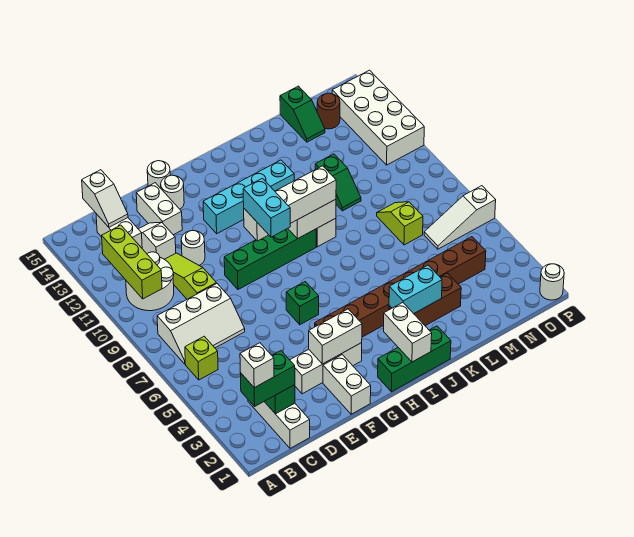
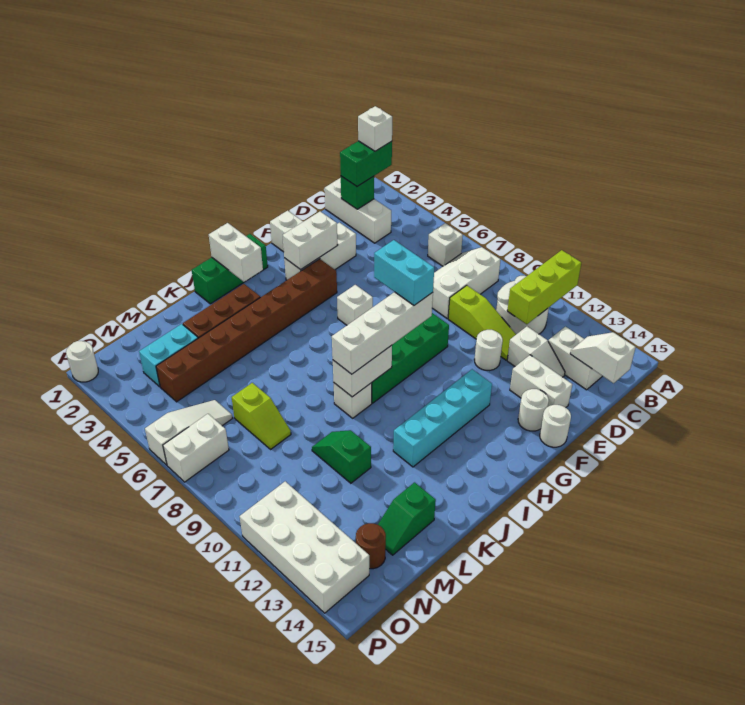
lime brick B6 level 1 -> white brick B6 level 1
lime brick B10:B12 level 2 -> lime brick A11:C11 level 2
green brick G6 level 1 -> white brick G6 level 1
cyan brick J3:K3 level 2 -> cyan brick M3:N3 level 1
green slope M14:M15 level 1 top 15 -> green slope L14:M14 level 1 top L
none -> white brick O7:P7 level 1

